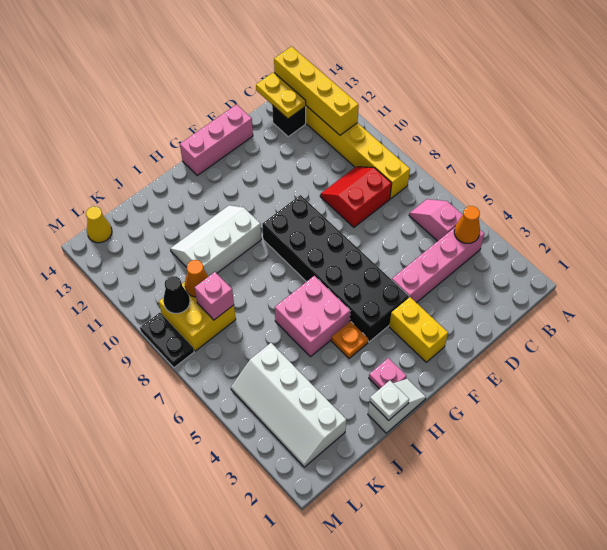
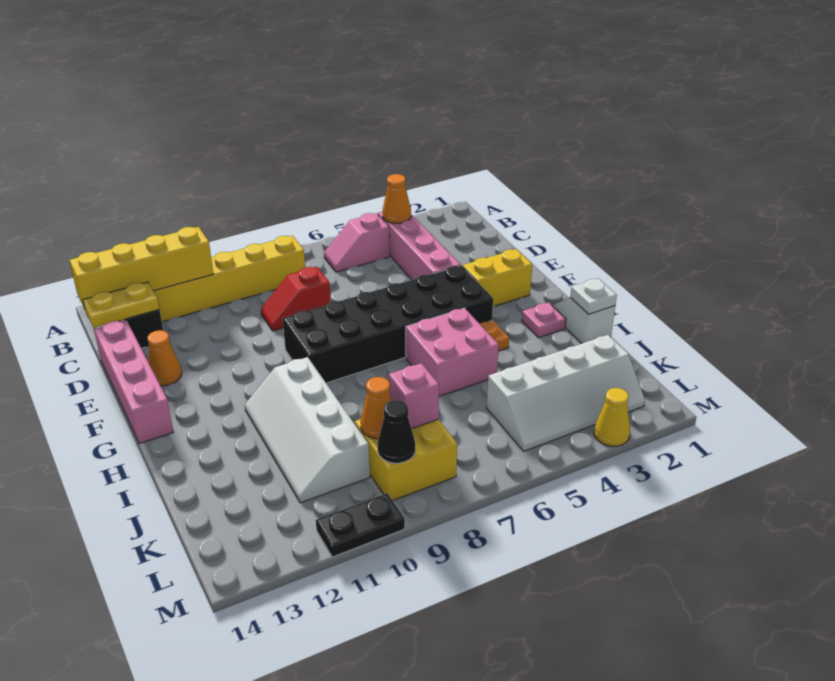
red slope C8:D9 level 1 top 8 -> red slope D8:D9 level 1 top 8
none -> orange cone E13 level 1
pink brick E14:G14 level 1 -> pink brick D14:G14 level 1
white slope H10:J11 level 1 top 10 -> white slope H10:K11 level 1 top 10
yellow cone L14 level 1 -> yellow cone M3 level 1
black plate M8:M9 level 1 -> black plate M10:M11 level 1

